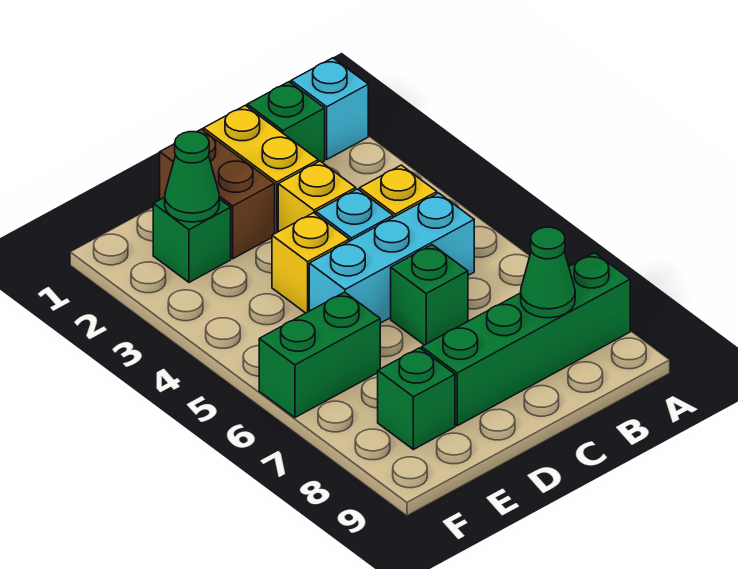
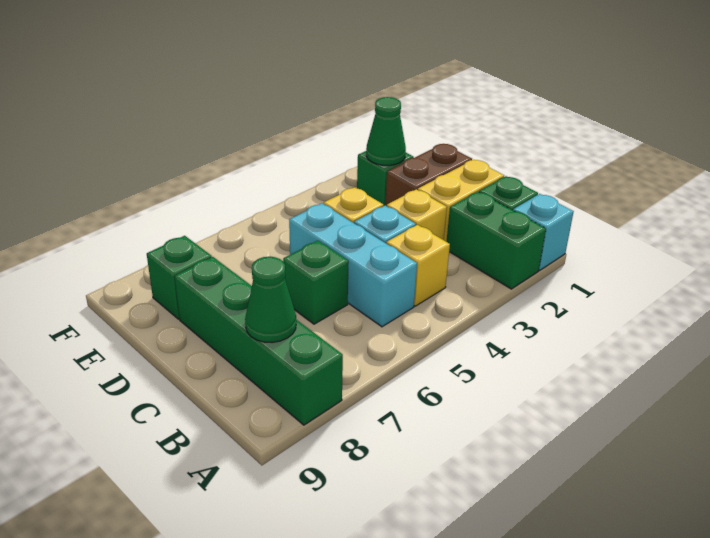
green brick E6:F6 level 1 -> green brick A2:B2 level 1

